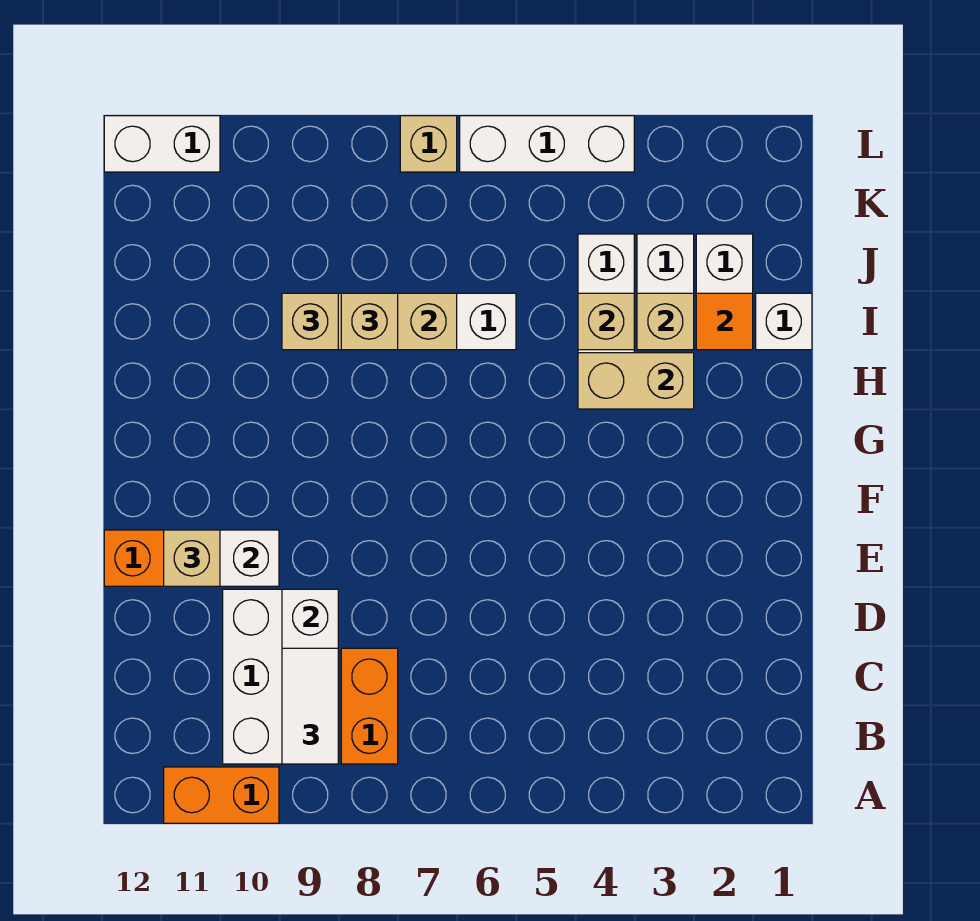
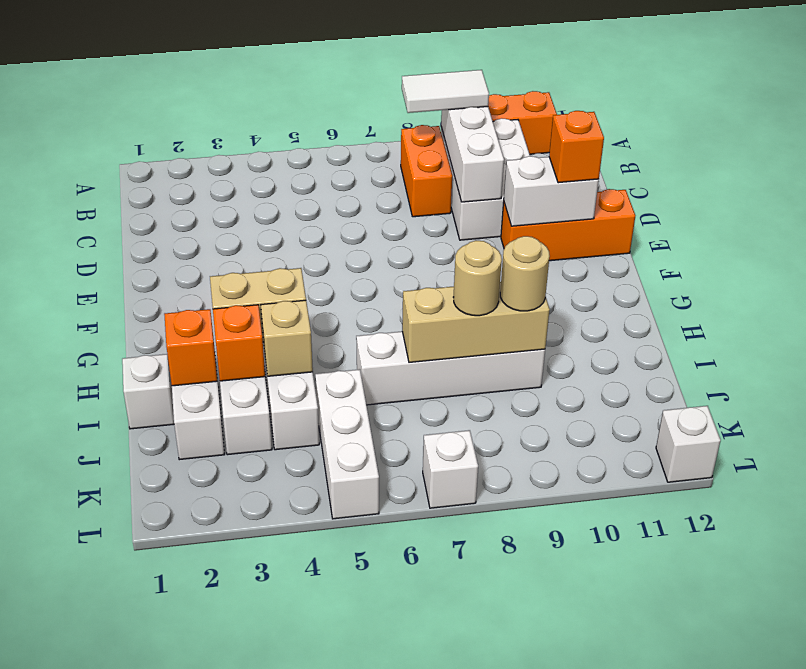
white tile B9:C9 level 3 -> white tile B8:B9 level 3
tan brick E11 level 3 -> orange brick E11 level 3
orange tile I2 level 2 -> orange brick I2 level 2
tan brick I3 level 2 -> orange brick I3 level 2
tan brick I8 level 3 -> tan round brick I8 level 3
tan brick I9 level 3 -> tan round brick I9 level 3
white brick L4:L6 level 1 -> white brick J5:L5 level 1
tan brick L7 level 1 -> white brick L7 level 1
white brick L11:L12 level 1 -> white brick L12 level 1

